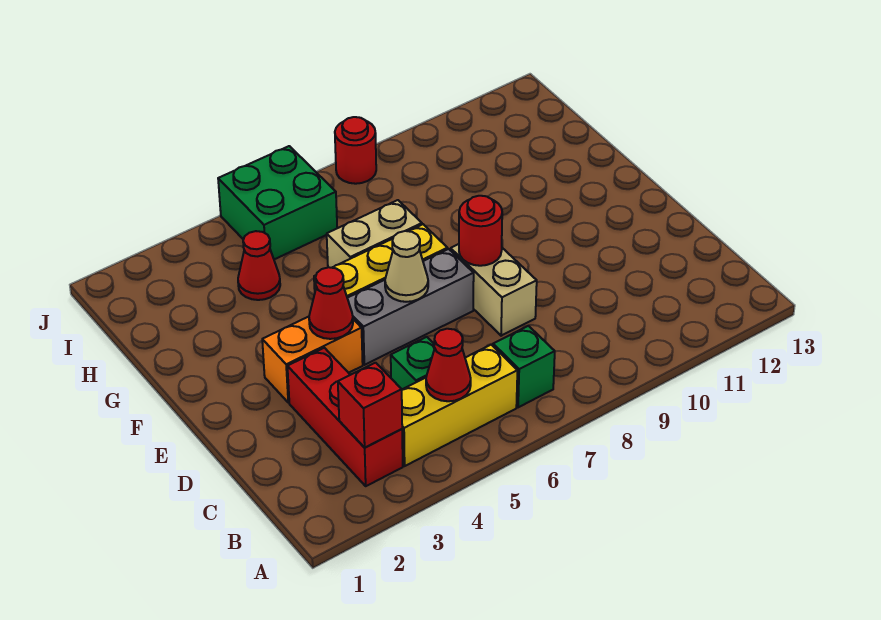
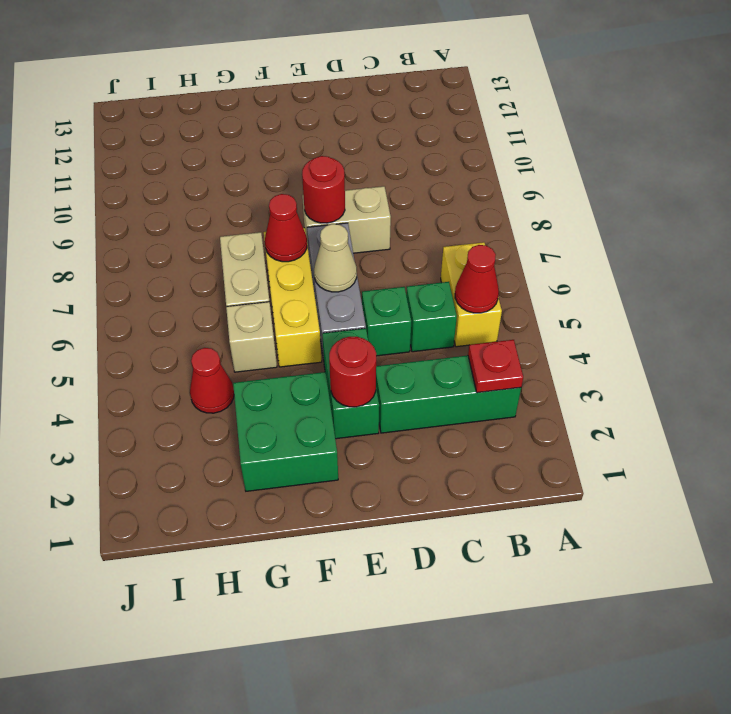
red brick B3:D3 level 1 -> green brick B3:D3 level 1
red brick B3 level 2 -> red plate B3 level 2
yellow brick B4:B6 level 1 -> yellow brick B5:B6 level 1
green brick B7 level 1 -> green brick D5 level 1
orange brick E3:E4 level 1 -> green brick E3:E4 level 1
red cone E4 level 2 -> red cone F7 level 2
none -> tan brick G5 level 1
green brick I5:J6 level 1 -> green brick F2:G3 level 1
red round brick J8 level 1 -> red round brick E3 level 2

